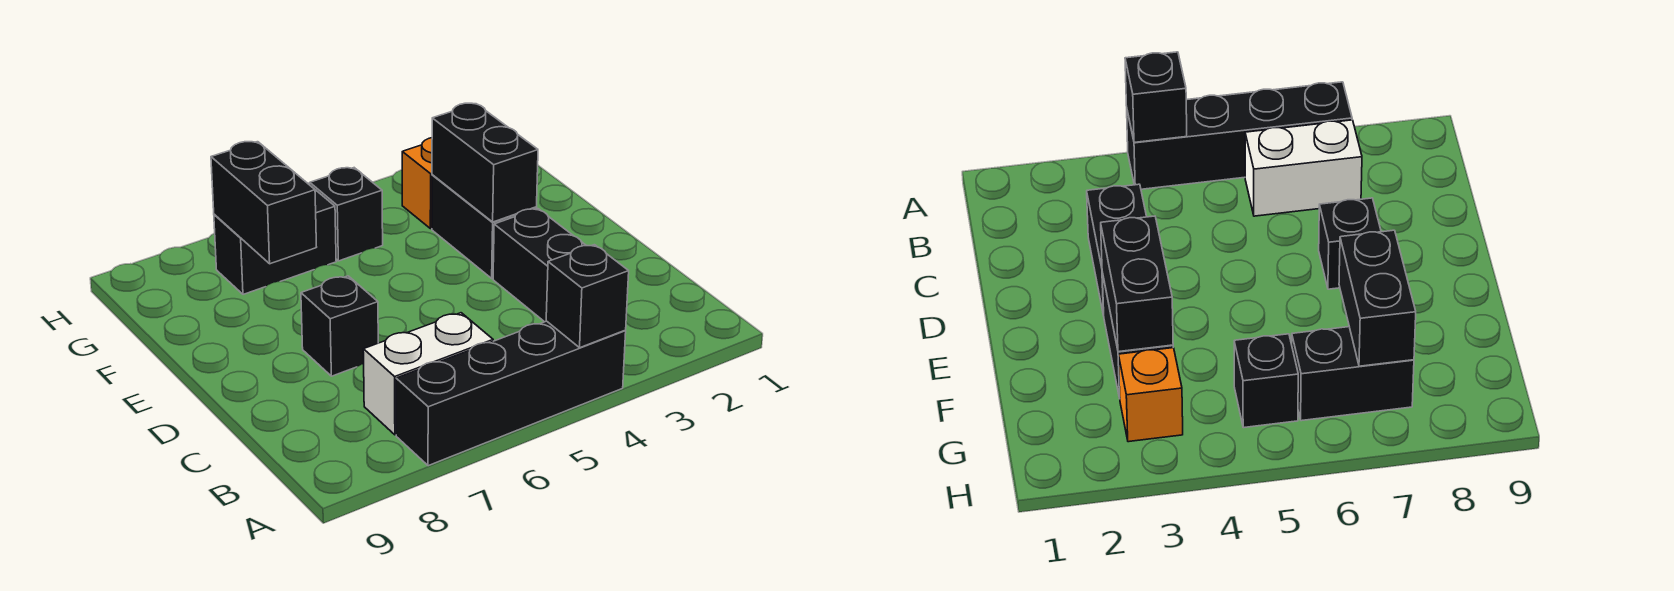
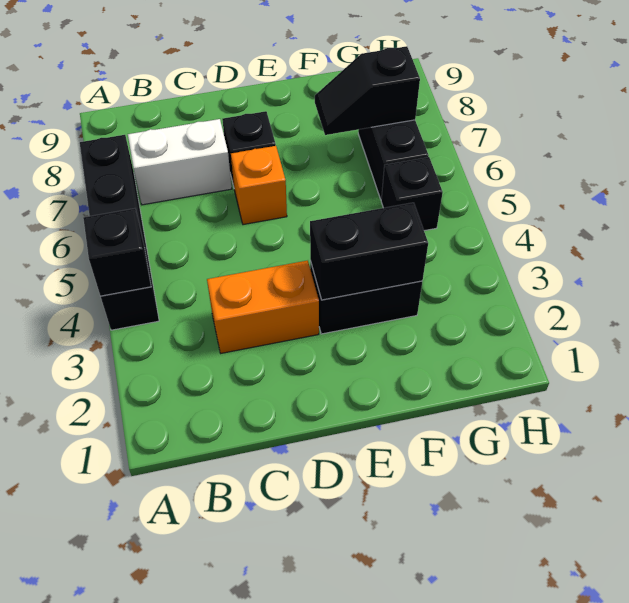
white brick B6:B7 level 1 -> white brick B7:C7 level 1
black brick C3:D3 level 1 -> orange brick C3:D3 level 1
black brick F7:G7 level 2 -> black slope F7:G7 level 2 top G
orange brick G3 level 1 -> orange brick D6 level 1

